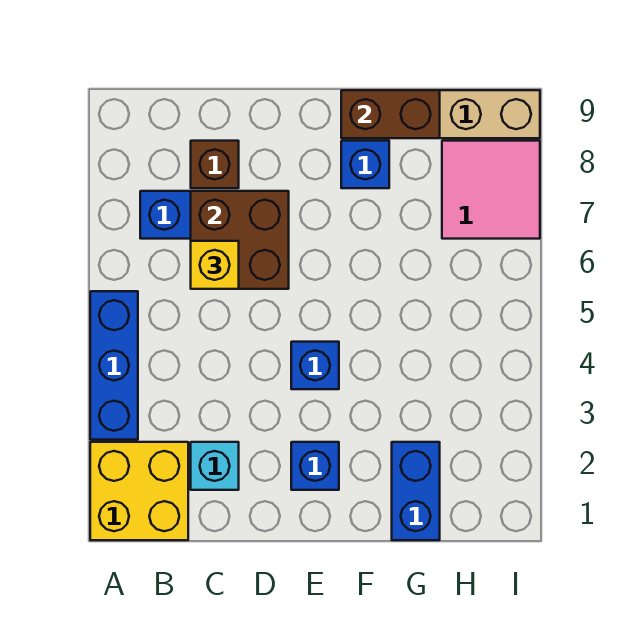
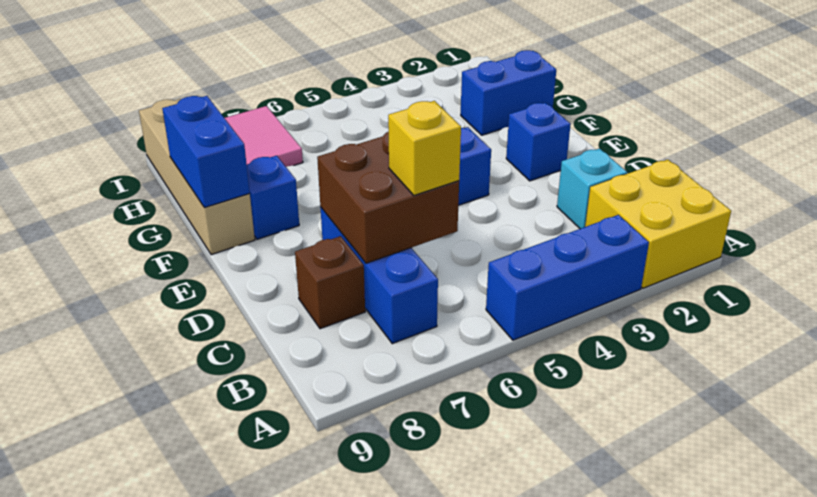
brown brick F9:G9 level 2 -> blue brick F9:G9 level 2

